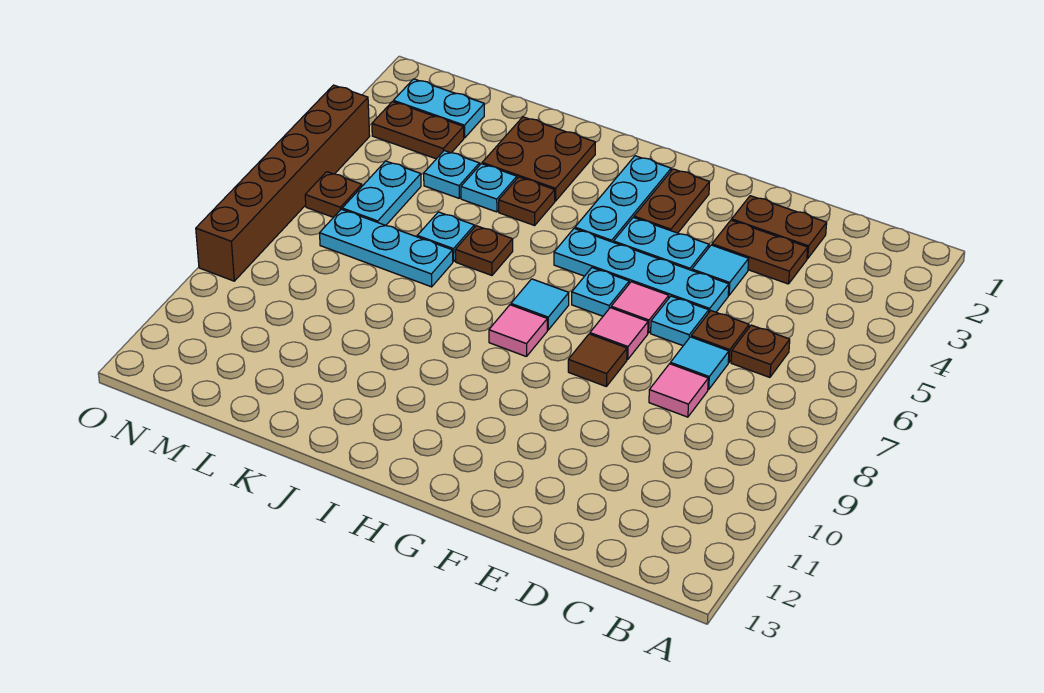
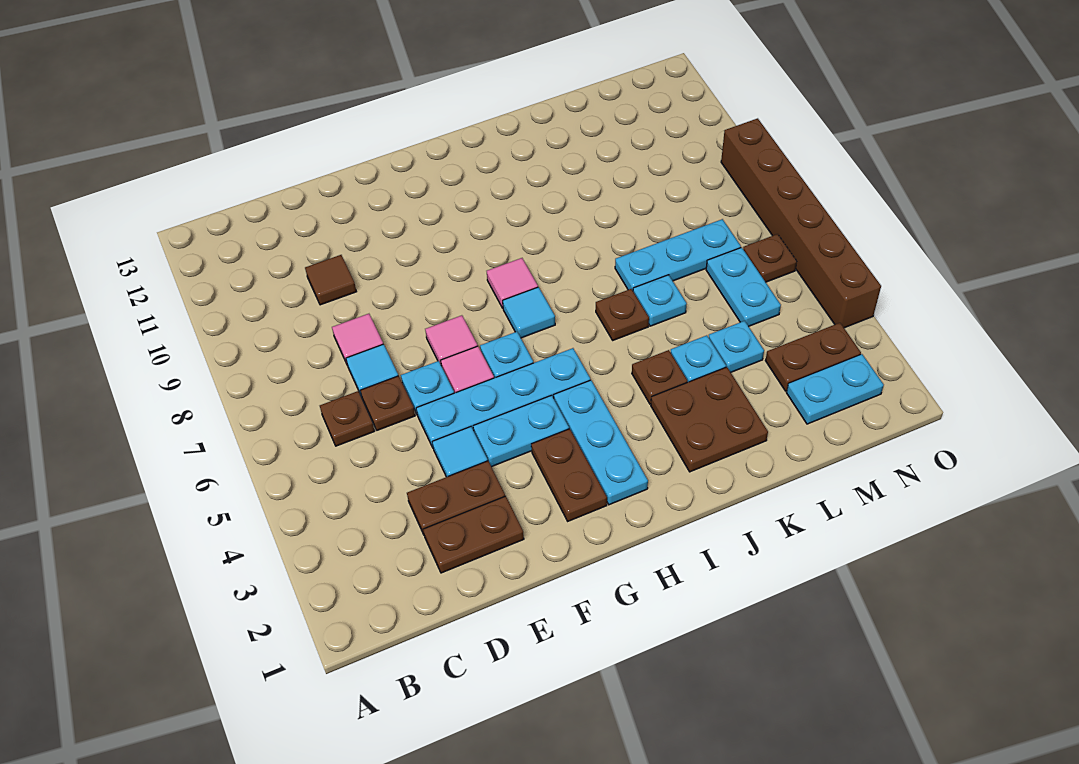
brown tile F8 level 1 -> brown tile D10 level 1

